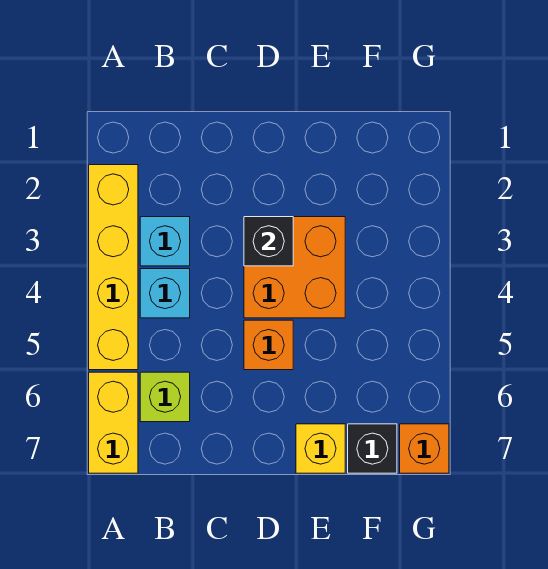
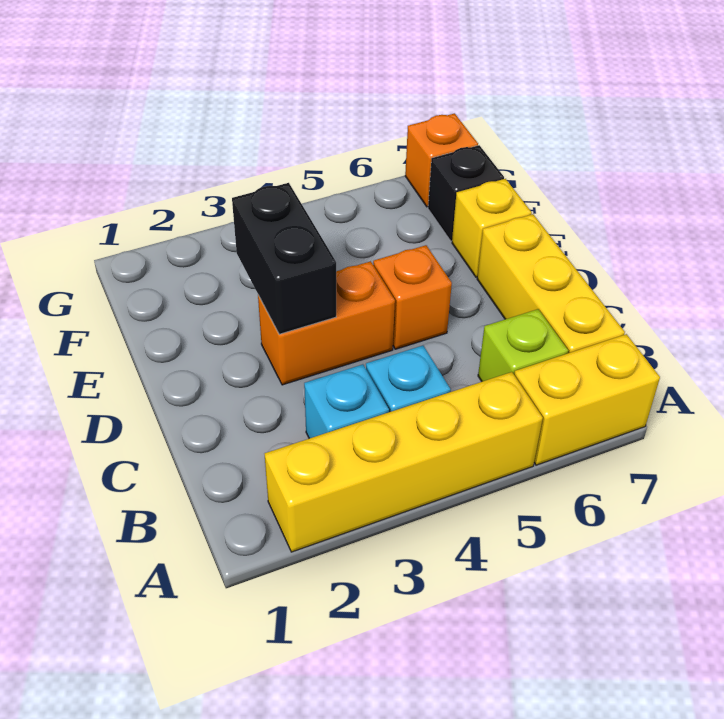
none -> yellow brick B7:D7 level 1
orange brick D3:E4 level 1 -> orange brick D3:D4 level 1
black brick D3 level 2 -> black brick D3:E3 level 2

